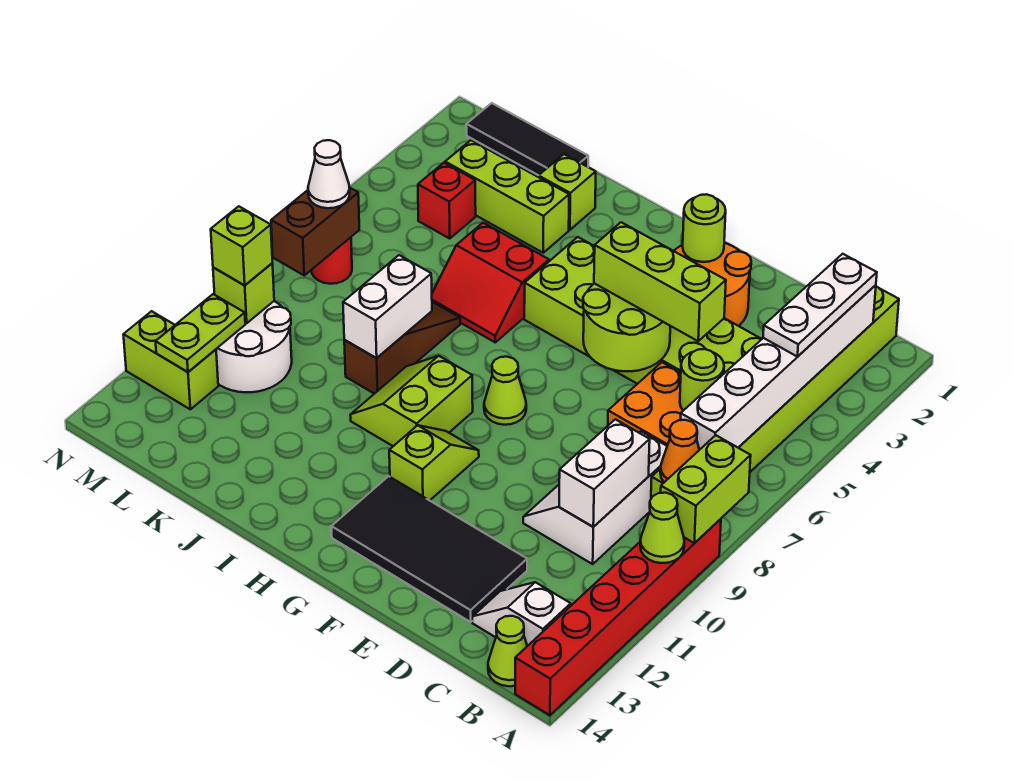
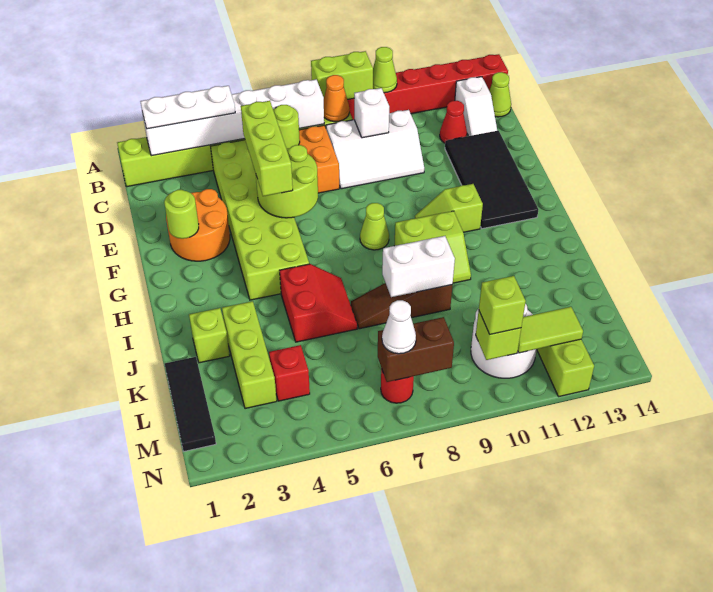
white brick C9:C10 level 2 -> white brick C9 level 2
none -> red cone C12 level 1
lime plate M11:M12 level 2 -> lime tile M11:M12 level 2

